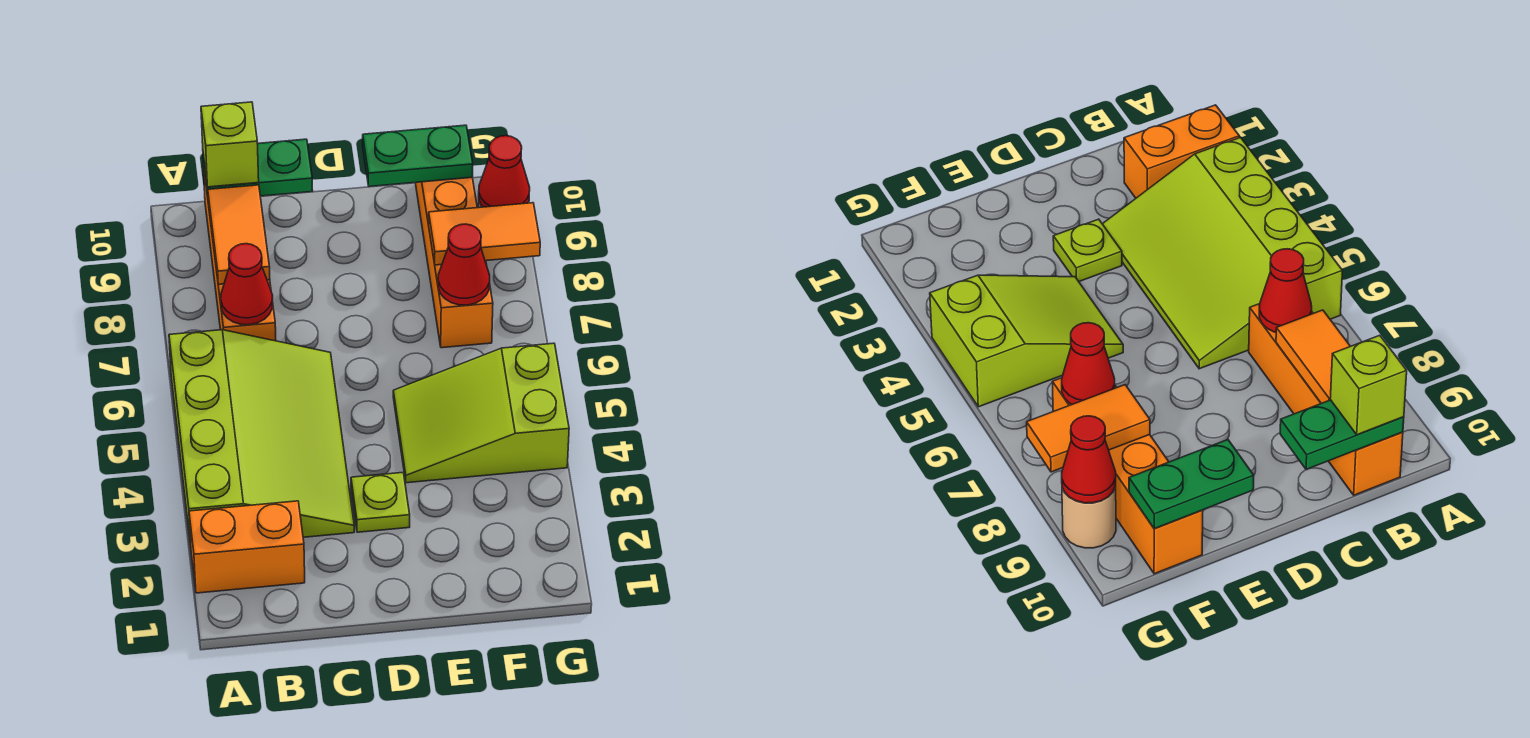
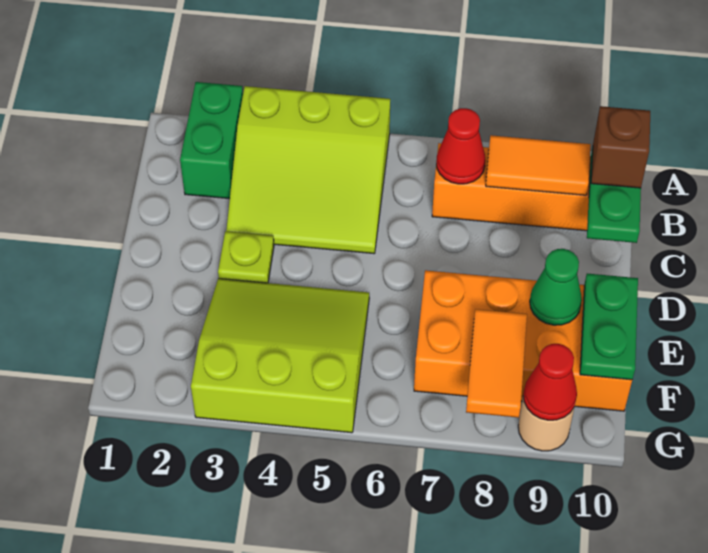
orange brick A2:B2 level 1 -> green brick A2:B2 level 1
lime slope A3:C6 level 1 top A -> lime slope A3:C5 level 1 top A
lime brick B10 level 3 -> brown brick B10 level 3
lime slope E4:G5 level 1 top G -> lime slope E3:G5 level 1 top G
none -> green cone E9 level 2
orange brick F7:F10 level 1 -> orange brick E7:F10 level 1
red cone F7 level 2 -> none

